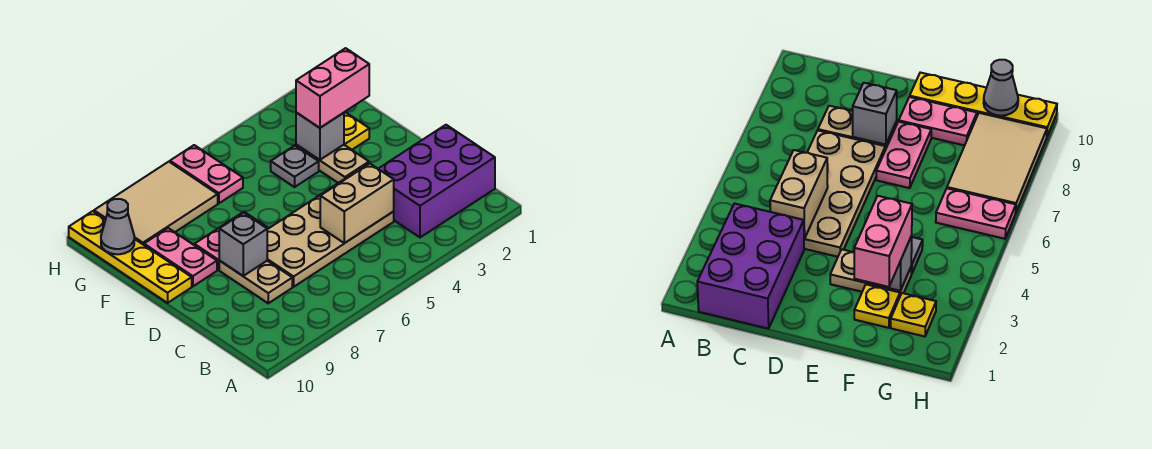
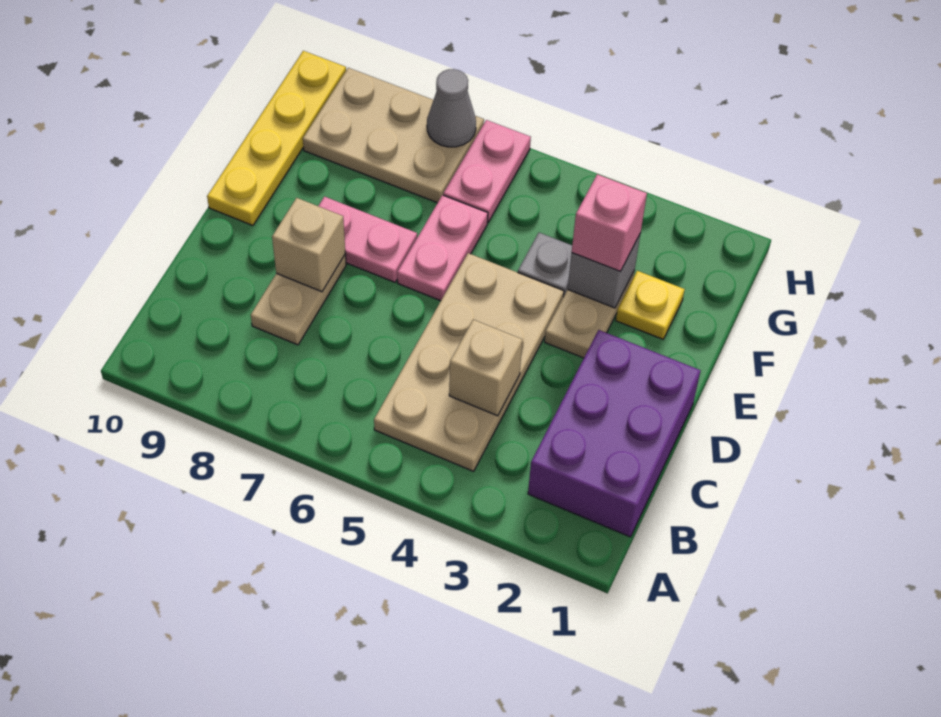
purple brick B1:C3 level 1 -> purple brick B1:D2 level 1
tan plate C4:D7 level 1 -> tan plate B4:E5 level 1
tan brick C4:C5 level 2 -> tan brick C4 level 2
grey brick D8 level 2 -> tan brick D8 level 2
pink plate E9:F9 level 1 -> pink plate E6:F6 level 1
pink brick F2:F3 level 3 -> pink brick F3 level 3
yellow plate G2 level 1 -> none
tan tile G7:H9 level 1 -> tan plate G7:H9 level 1
grey cone G10 level 2 -> grey cone H7 level 2

